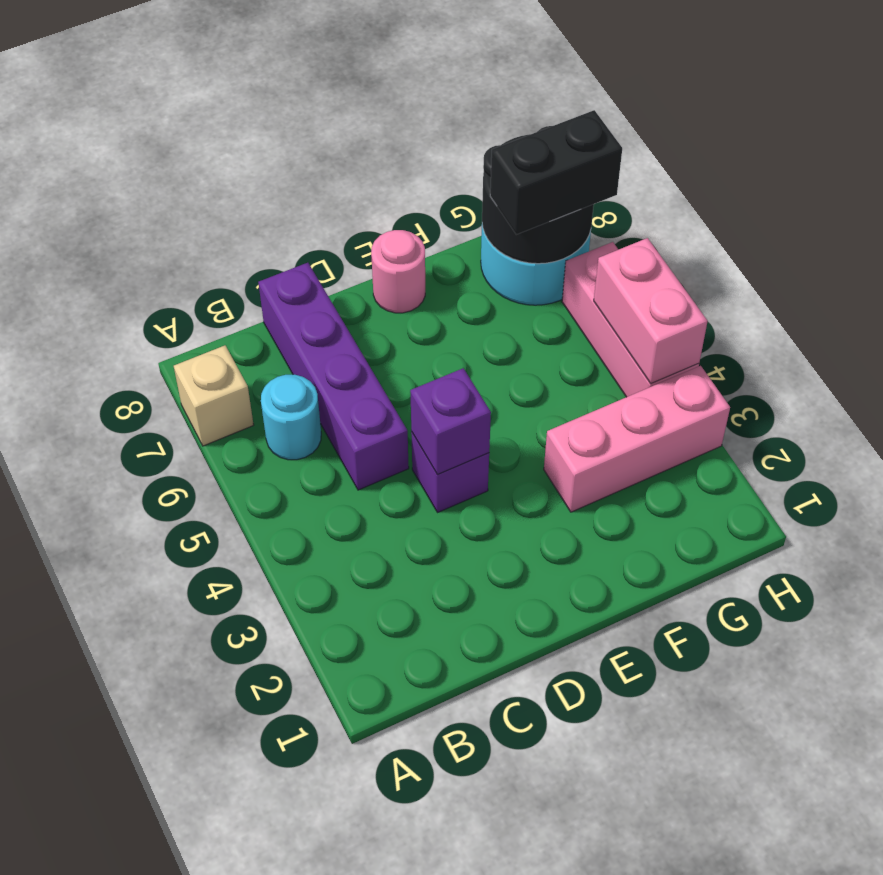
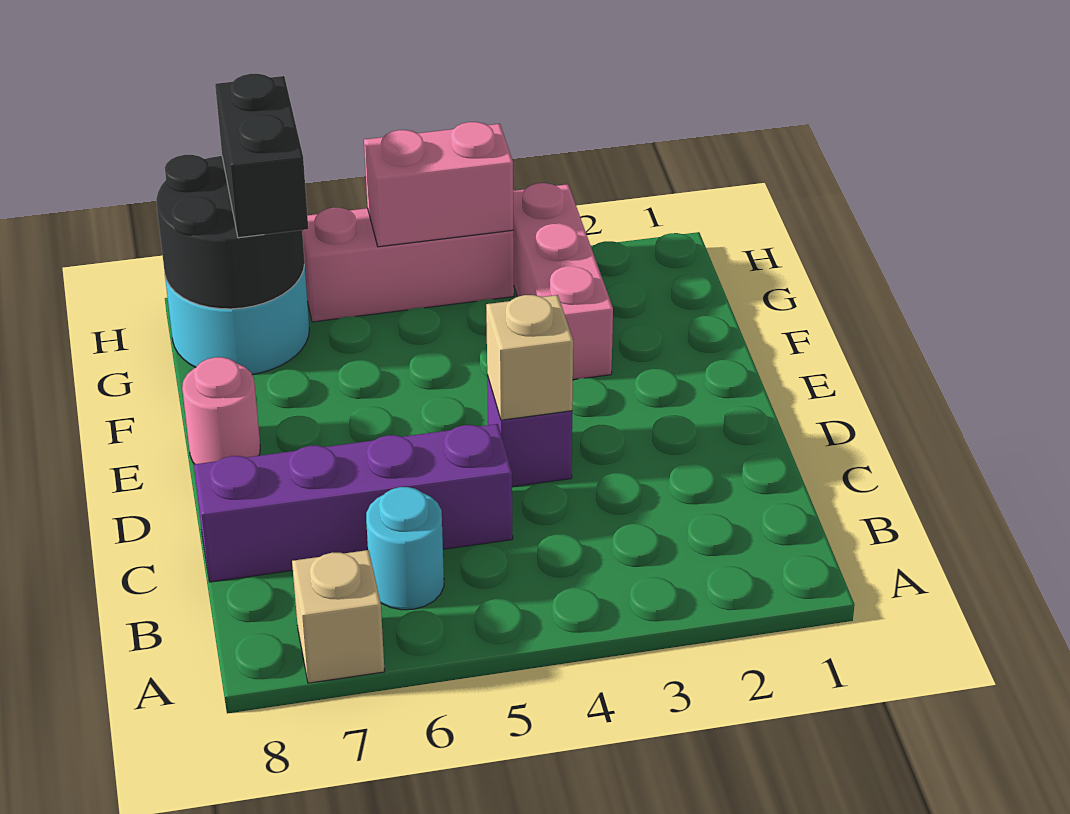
purple brick D4 level 2 -> tan brick D4 level 2

